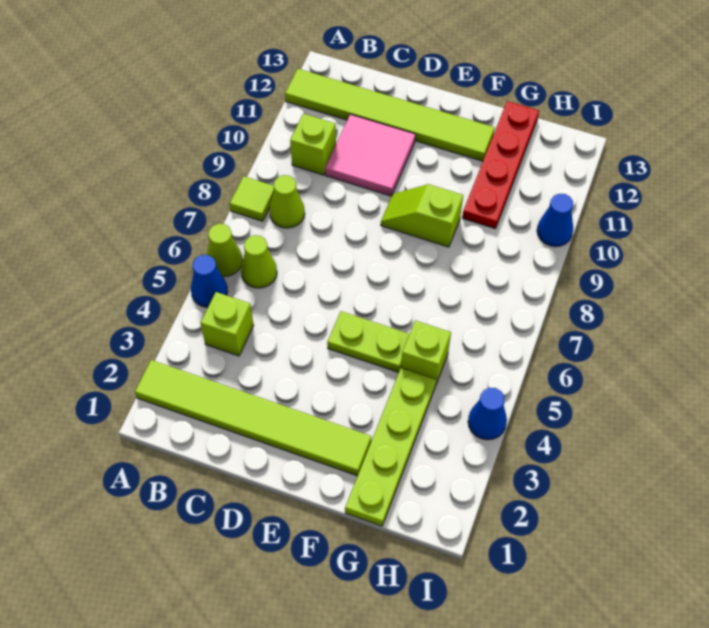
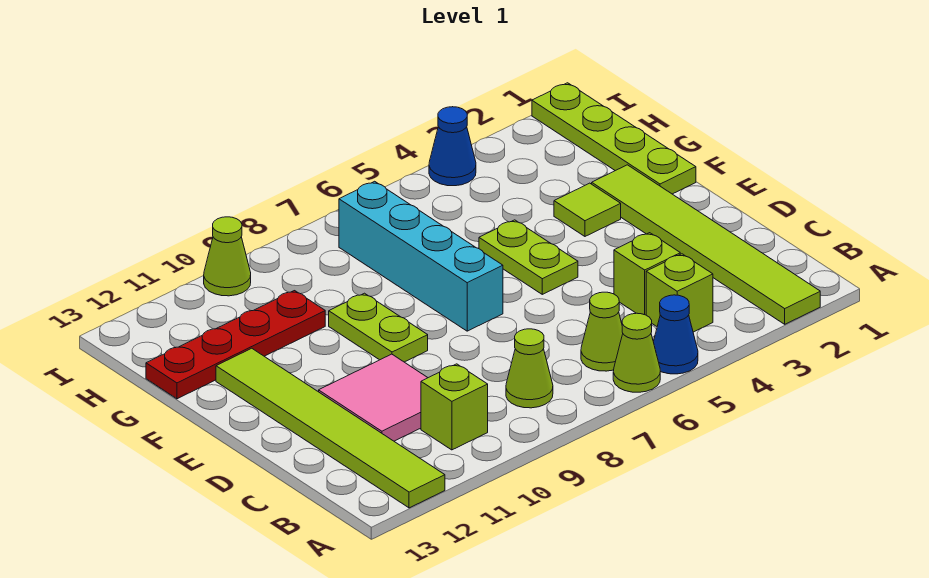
lime tile A8 level 1 -> lime tile F3 level 1
none -> cyan brick E7:H7 level 1
lime slope E9:F9 level 1 top F -> lime plate E9:F9 level 1
lime plate G1:G4 level 1 -> lime plate F1:I1 level 1
lime brick G5 level 1 -> lime brick C4 level 1
blue cone I10 level 1 -> lime cone I10 level 1

